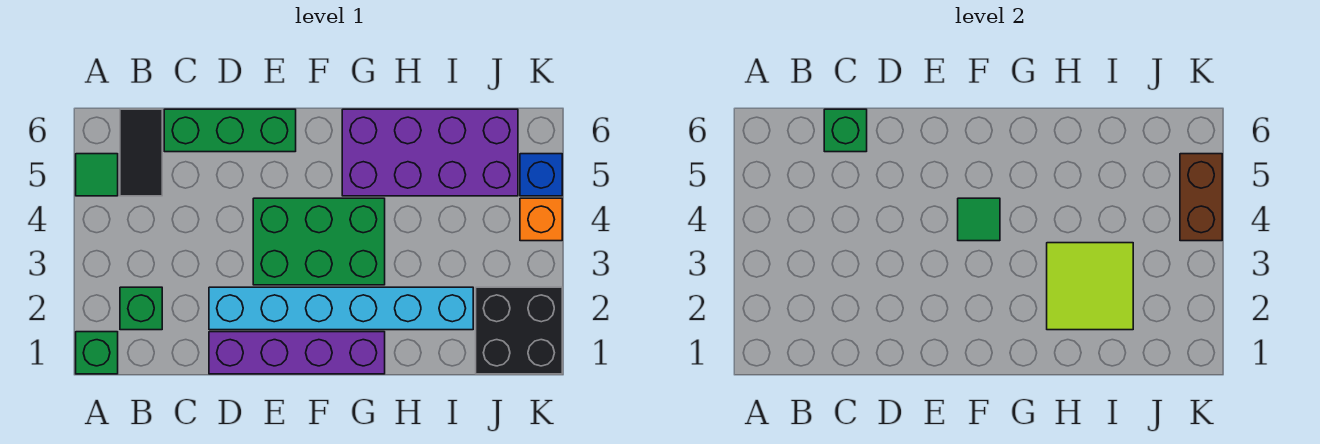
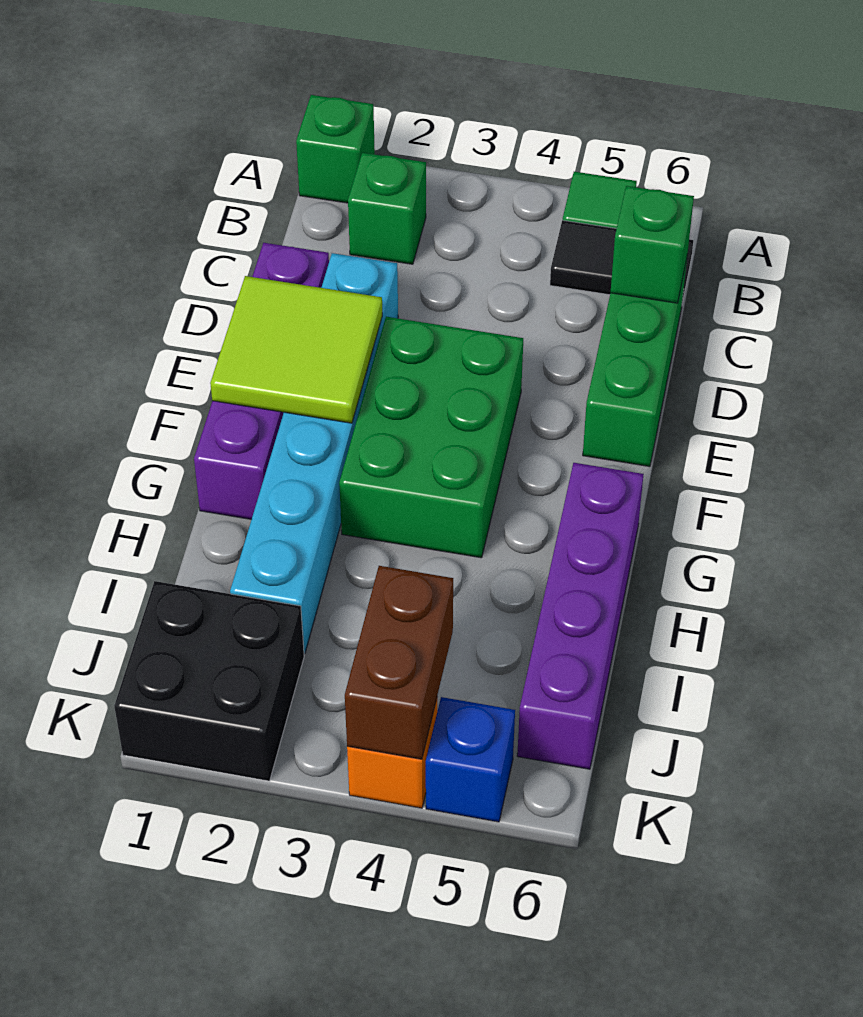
green tile F4 level 2 -> none
purple brick G5:J6 level 1 -> purple brick G6:J6 level 1
lime tile H2:I3 level 2 -> lime tile E1:F2 level 2
brown brick K4:K5 level 2 -> brown brick J4:K4 level 2

